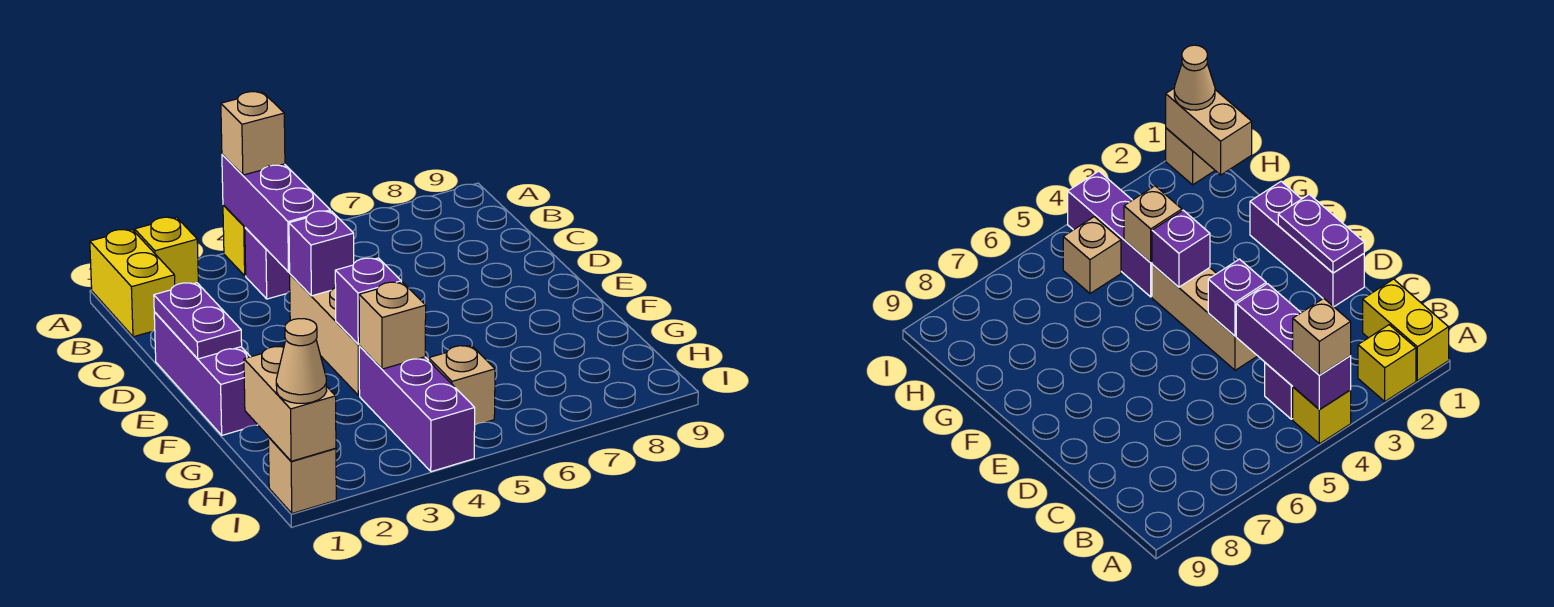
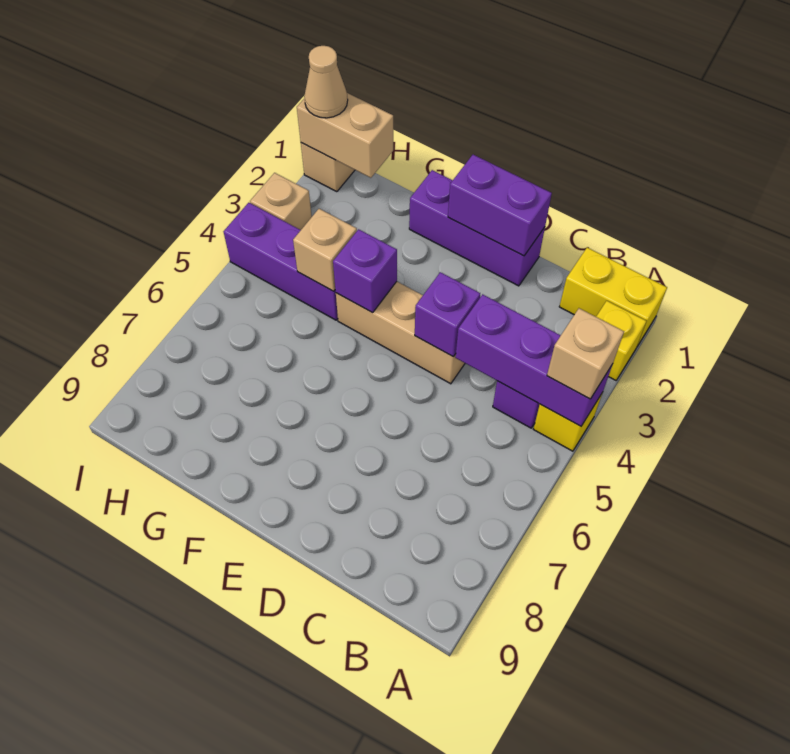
purple plate D1:E1 level 2 -> purple brick D1:E1 level 2
tan brick H5 level 1 -> tan brick I3 level 1

